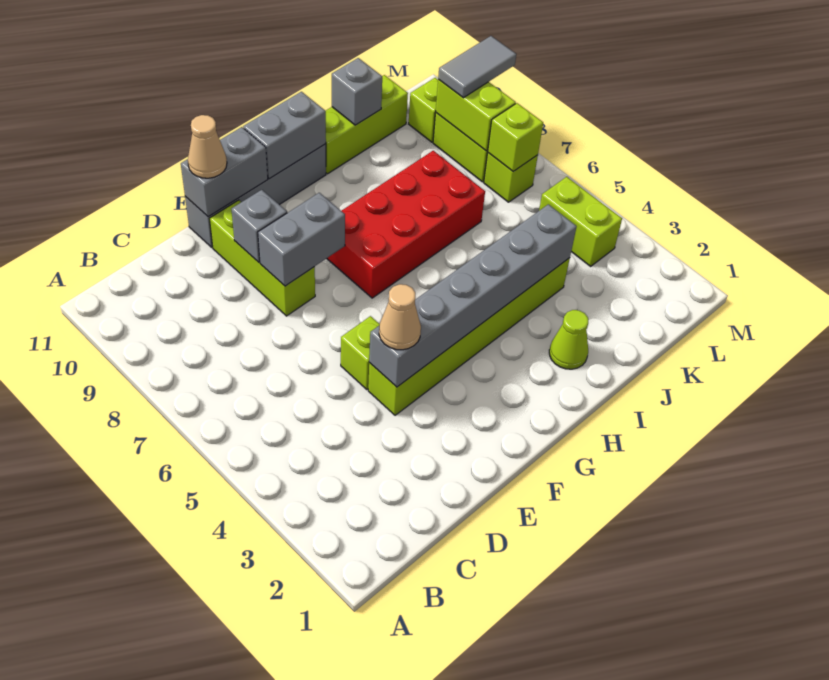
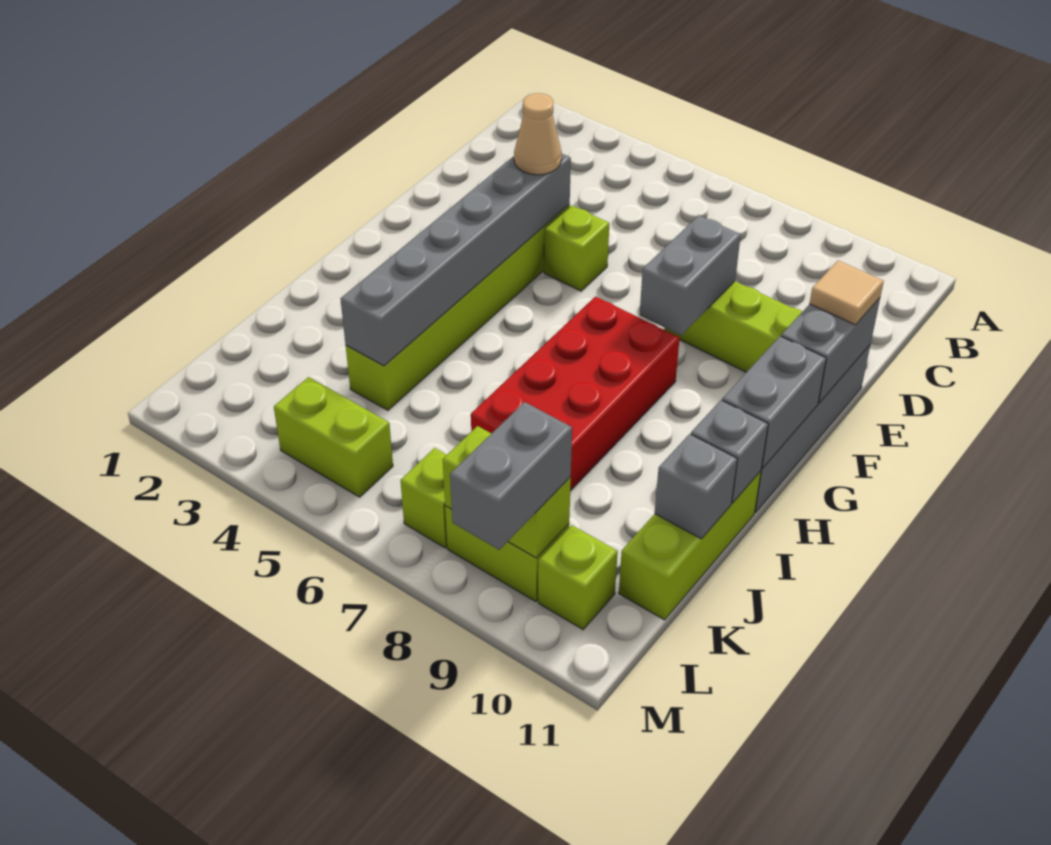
grey brick E9 level 2 -> grey brick I11 level 2
tan cone E11 level 3 -> tan tile E11 level 3
lime cone I2 level 1 -> none
lime brick L7 level 2 -> none
grey tile L9:M9 level 3 -> grey brick L9:M9 level 3

